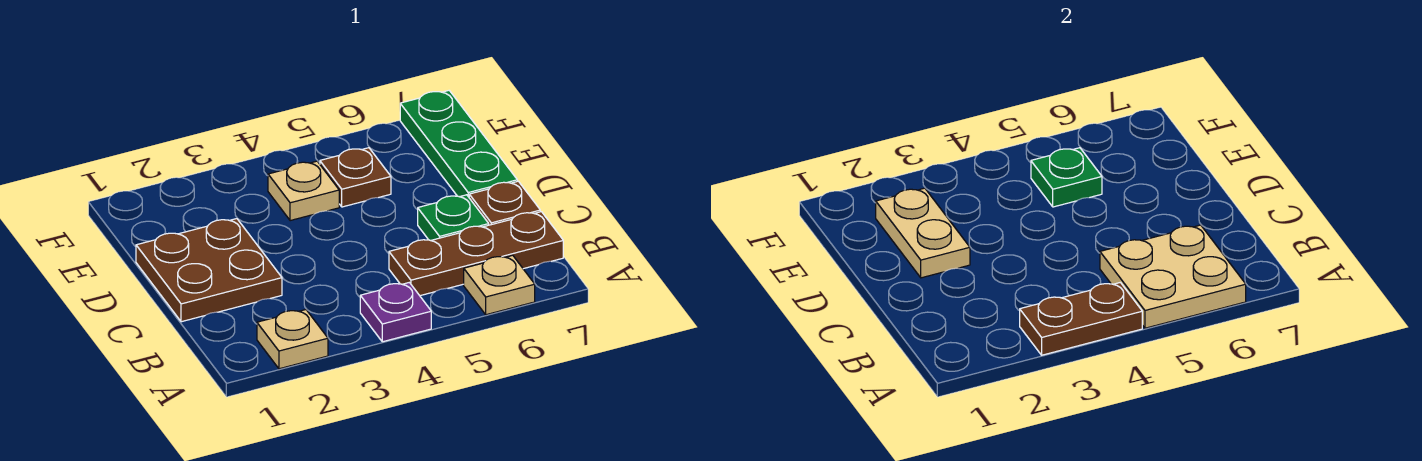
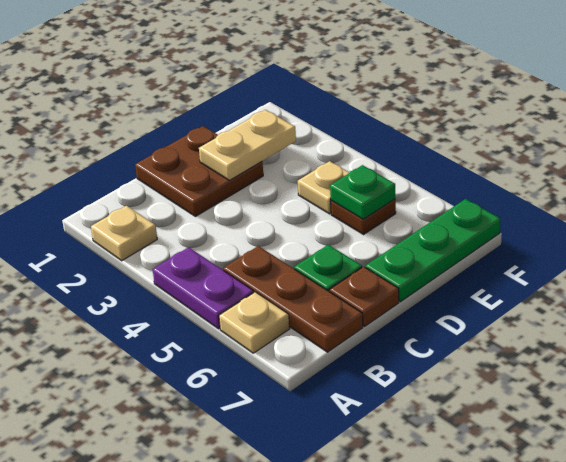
brown plate A3:A4 level 2 -> none
purple plate A4 level 1 -> purple plate A4:A5 level 1
tan plate A5:B6 level 2 -> none

